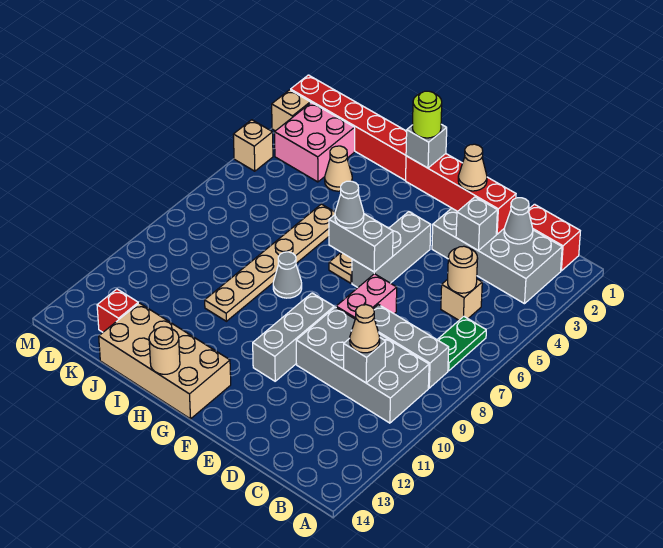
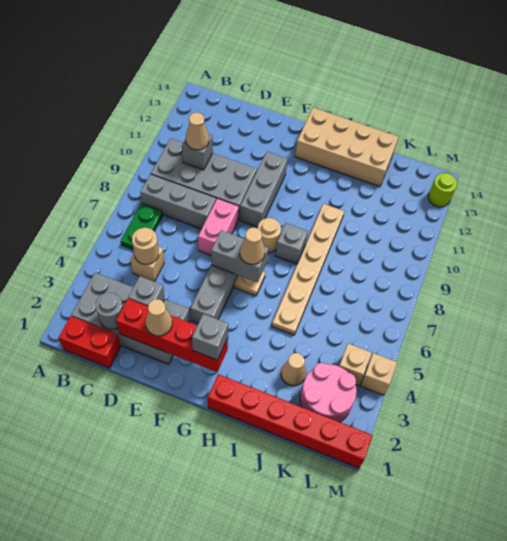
grey cone C2 level 2 -> grey round brick C2 level 2
lime round brick G2 level 4 -> lime round brick M13 level 1
grey cone G6 level 3 -> tan cone G6 level 3
grey cone H8 level 1 -> grey brick H8 level 1
tan round brick H14 level 2 -> tan round brick G8 level 1
pink brick K2:L3 level 1 -> pink round brick K2:L3 level 1
red brick K13 level 1 -> none
tan brick M2 level 1 -> tan brick L4 level 1

